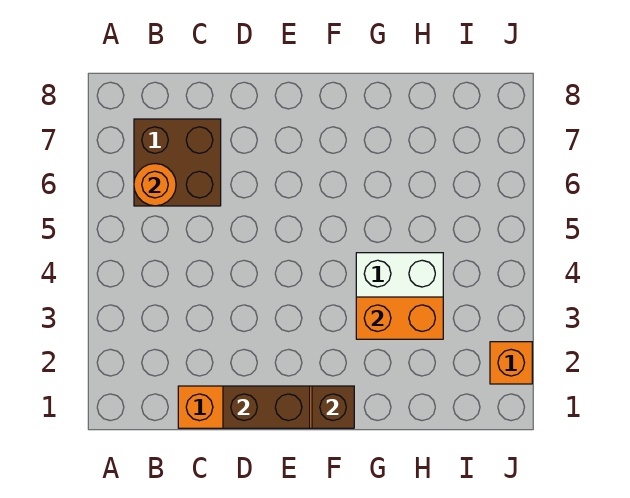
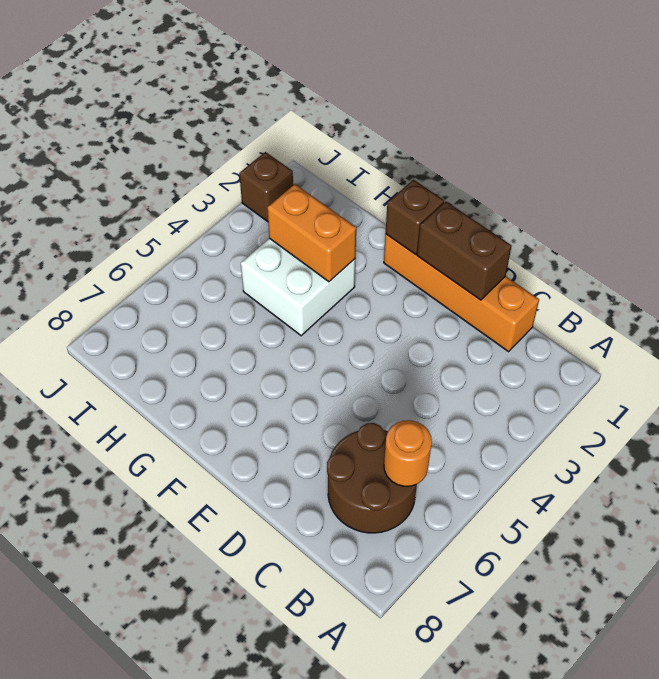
brown brick B6:C7 level 1 -> brown round brick B6:C7 level 1
orange brick J2 level 1 -> brown brick J2 level 1

